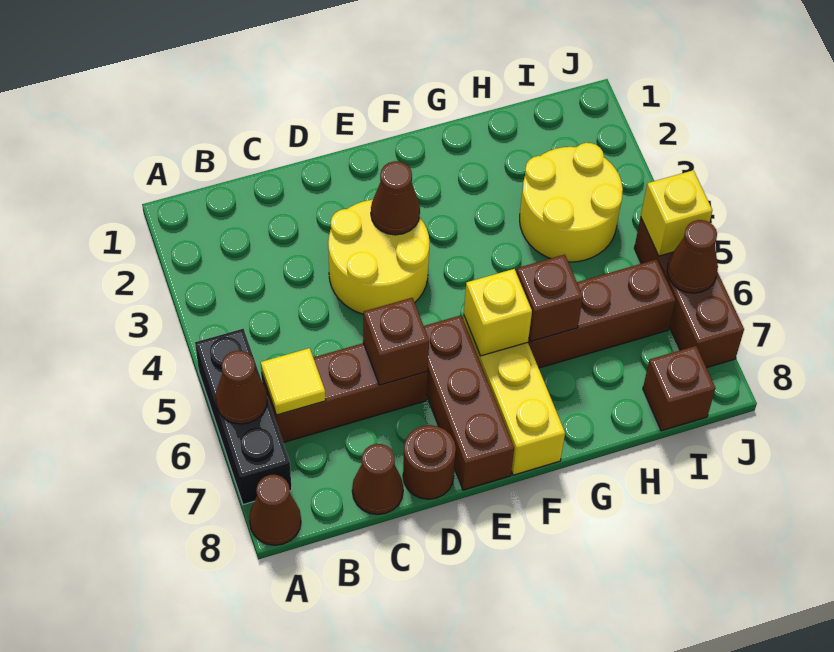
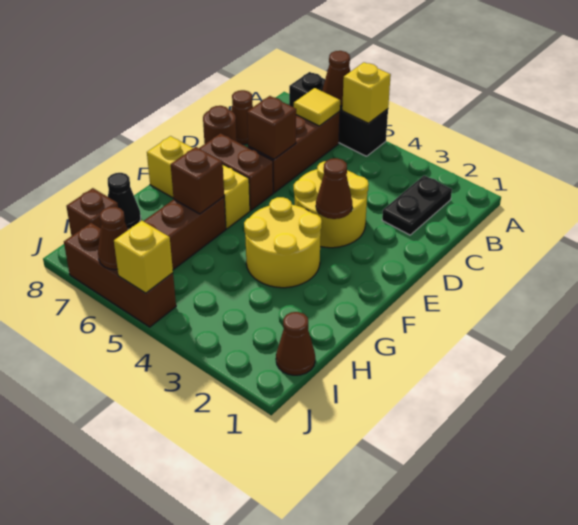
brown cone A8 level 1 -> brown cone I1 level 1
none -> black plate B2:C2 level 1
brown brick E6:E8 level 1 -> brown brick E6:E7 level 1
yellow brick F6 level 2 -> yellow brick A5 level 2
yellow round brick H3:I4 level 1 -> yellow round brick F3:G4 level 1
none -> black cone H8 level 1

